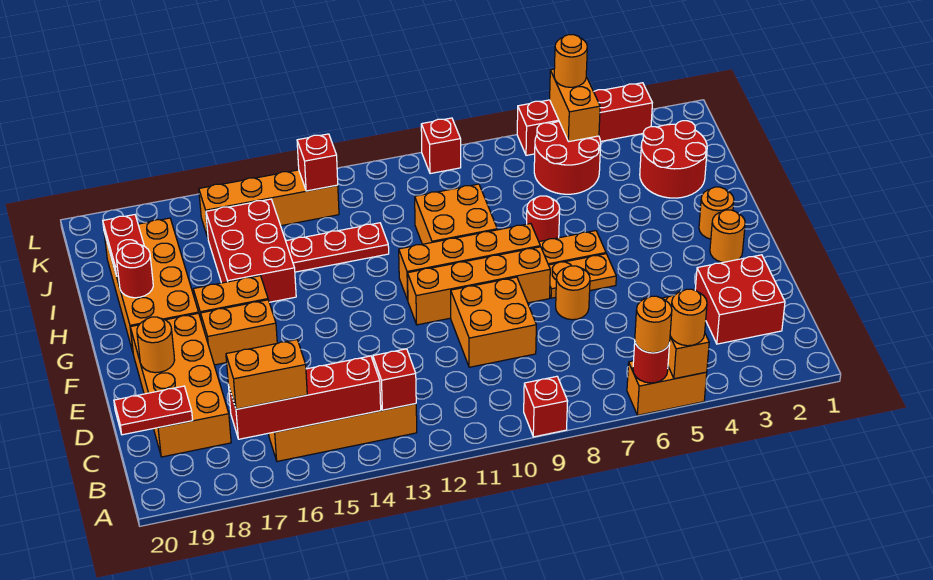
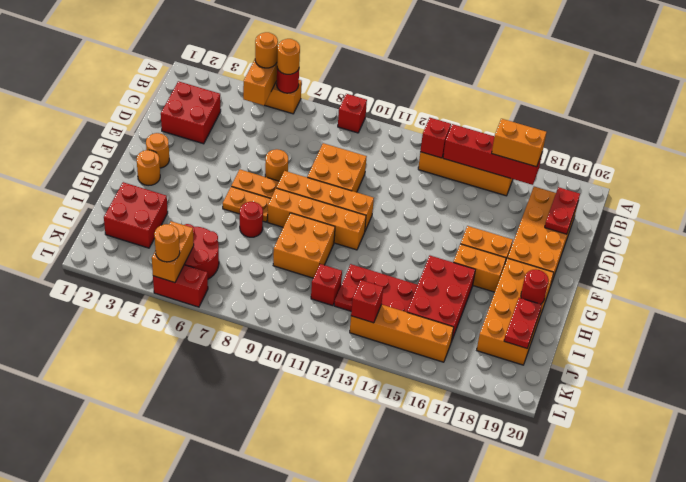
red plate C19:C20 level 2 -> red plate C19:D19 level 2
orange round brick E19 level 2 -> none
red round brick I2:J3 level 1 -> red brick I2:J3 level 1
red plate I12:I14 level 1 -> red plate I12:J14 level 1
red brick L3:L6 level 1 -> red brick L5:L6 level 1
red brick L9 level 1 -> red brick J11 level 1

